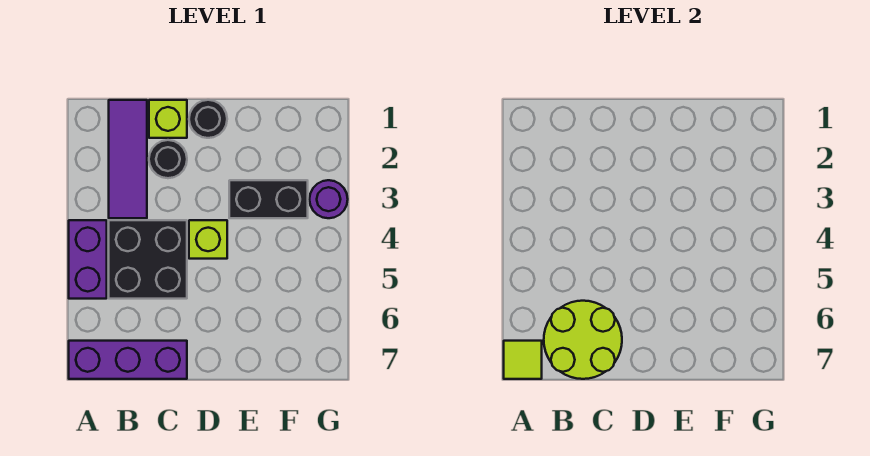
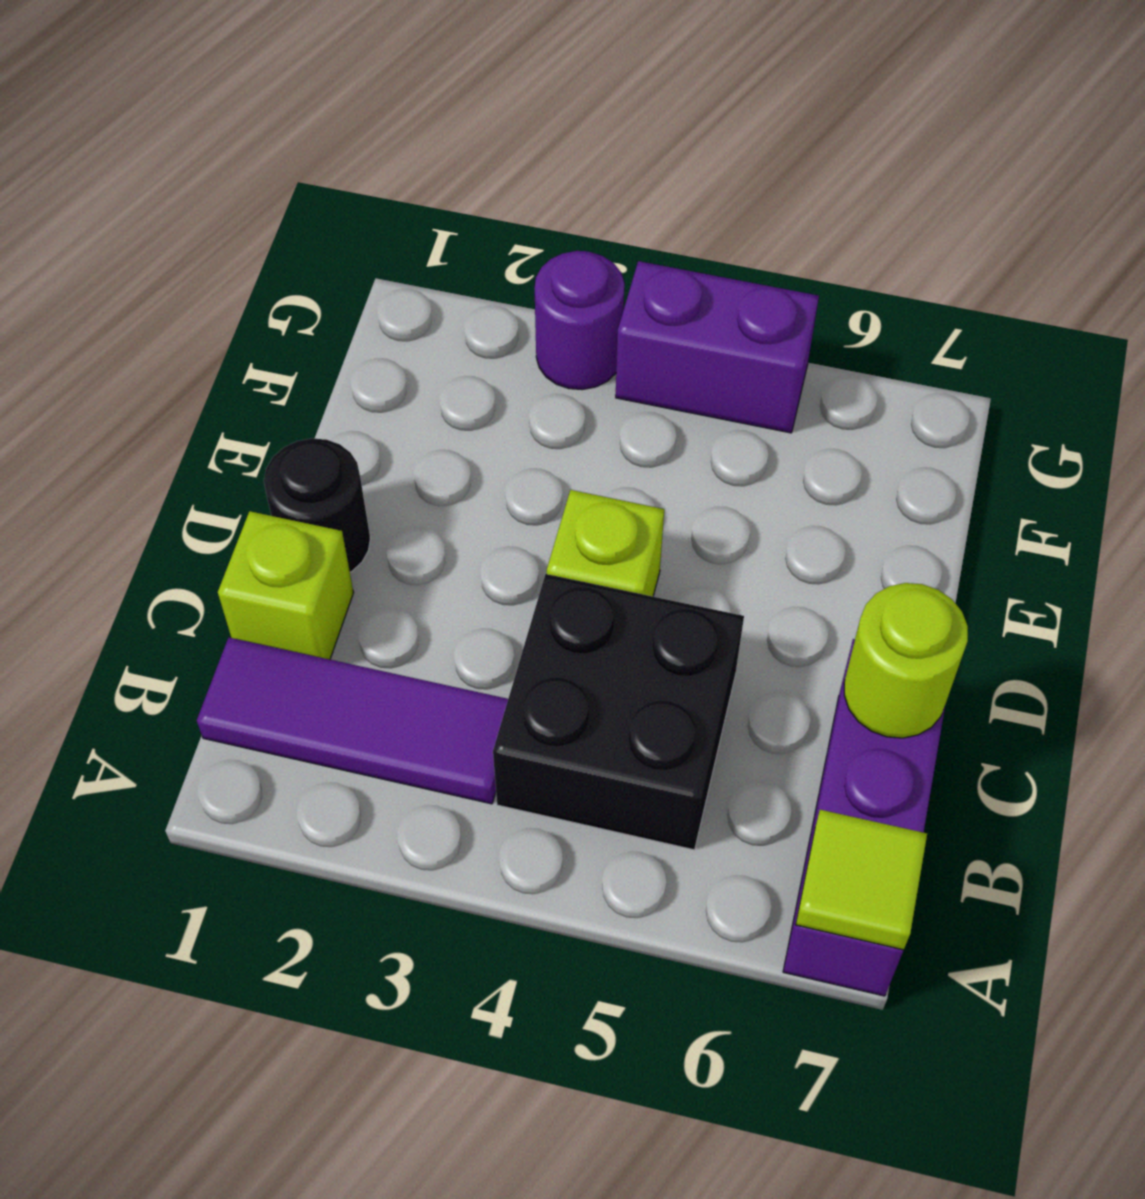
purple brick A4:A5 level 1 -> purple brick G4:G5 level 1
lime round brick B6:C7 level 2 -> lime round brick C7 level 2
black round brick C2 level 1 -> none
black brick E3:F3 level 1 -> none

